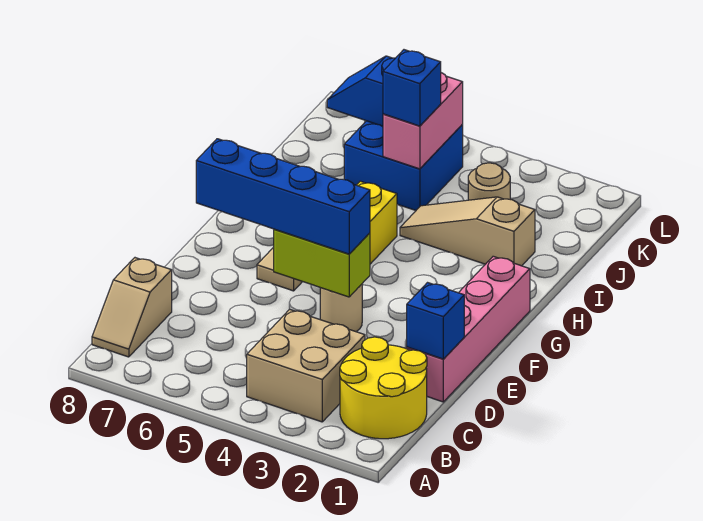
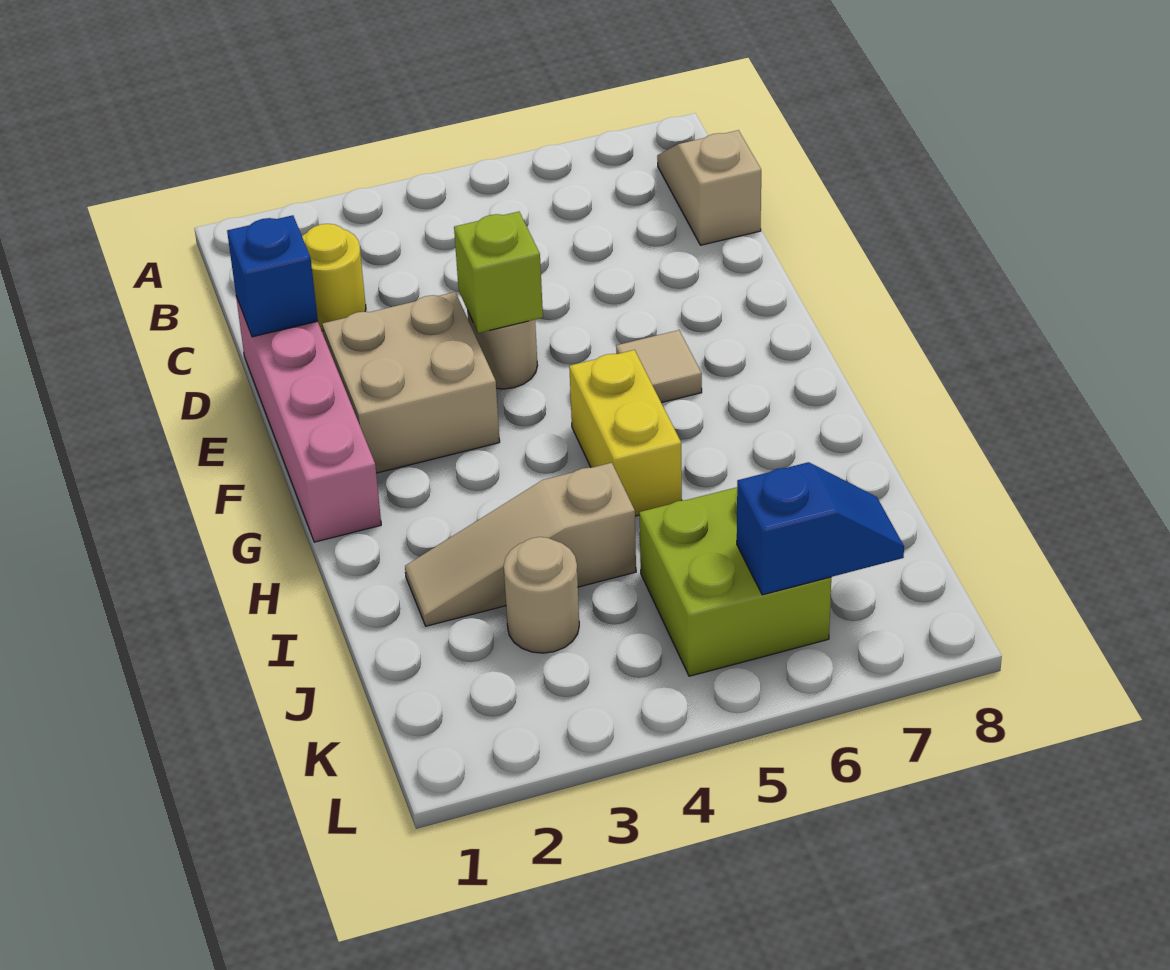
yellow round brick B1:C2 level 1 -> yellow round brick C2 level 1
tan brick B3:C4 level 1 -> tan brick E2:F3 level 1
lime brick E4:E5 level 2 -> lime brick E4 level 2
blue brick E4:E7 level 3 -> none
tan slope I2:I4 level 1 top 2 -> tan slope I2:I4 level 1 top 4
blue brick J5:K6 level 1 -> lime brick J5:K6 level 1
pink brick J5:K5 level 2 -> none
blue brick J5 level 3 -> none

